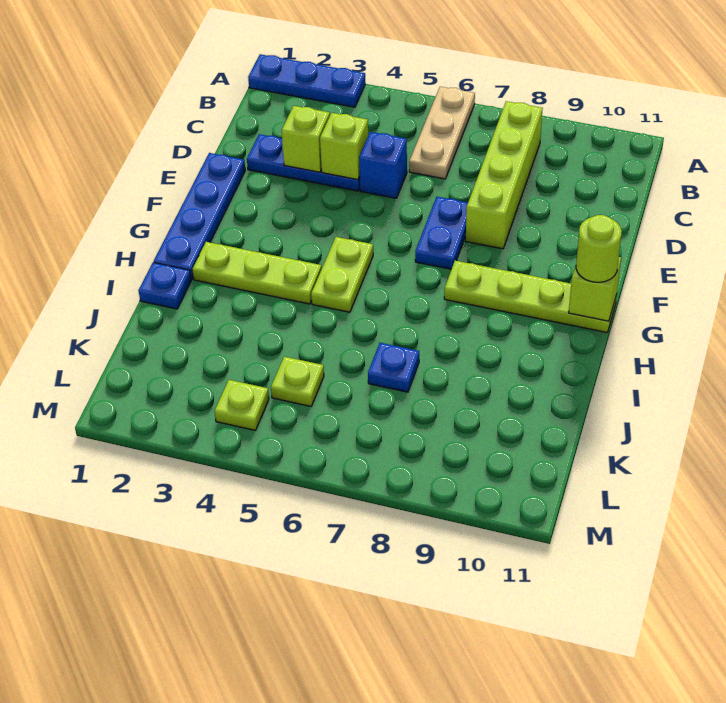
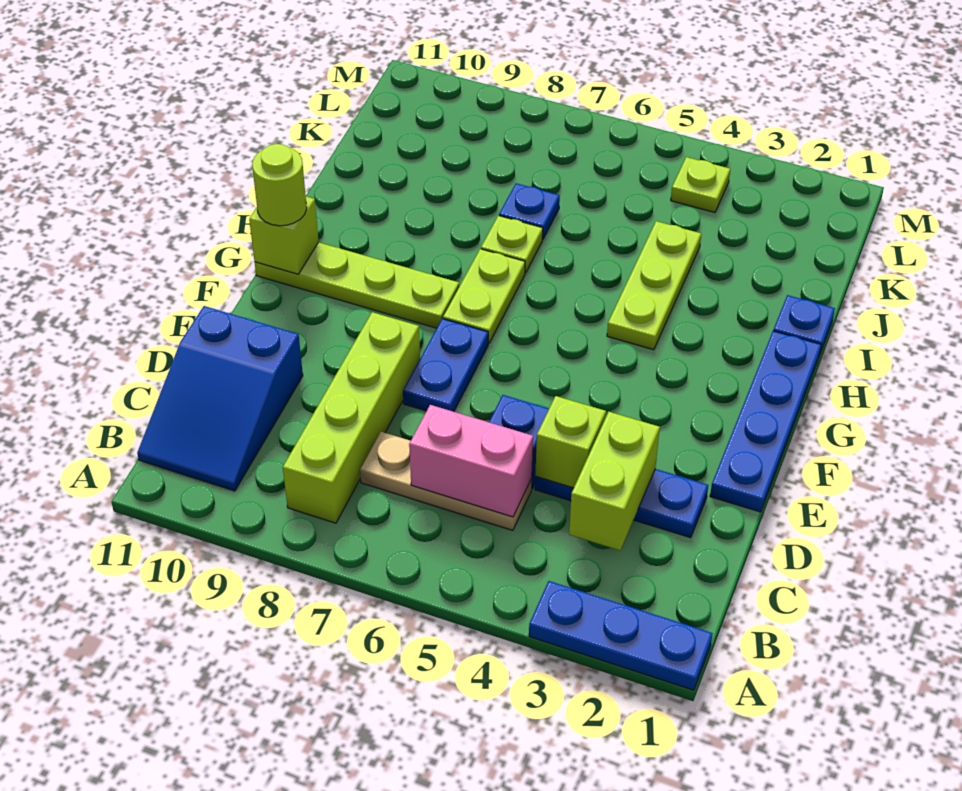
tan plate A6:C6 level 1 -> tan plate C5:C7 level 1
none -> blue slope B10:D11 level 1 top D
none -> pink brick C5:C6 level 2
lime brick D3 level 2 -> lime brick C3:D3 level 2
lime plate G5:H5 level 1 -> lime plate G7:H7 level 1
lime plate H2:H4 level 1 -> lime plate H4:J4 level 1
lime plate K5 level 1 -> lime plate I7 level 1

